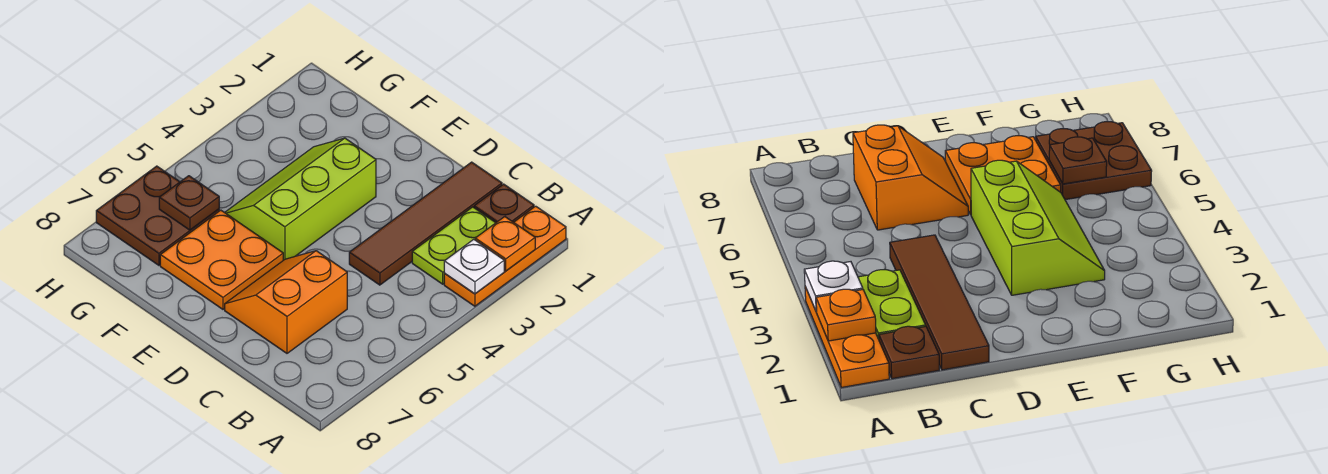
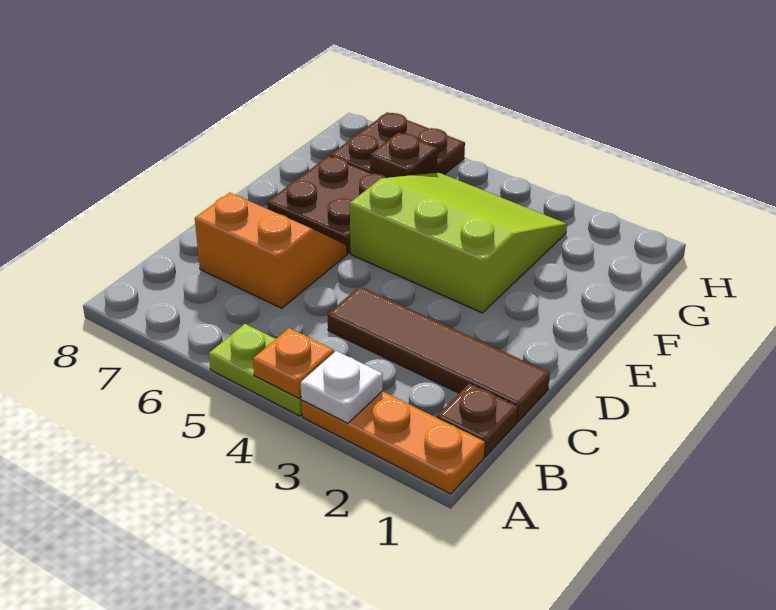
orange plate A2 level 2 -> orange plate A4 level 2
lime plate B2:B3 level 1 -> lime plate A4:A5 level 1
lime slope E3:F5 level 1 top E -> lime slope E3:G5 level 1 top E
orange plate E6:F7 level 1 -> brown plate E6:F7 level 1

